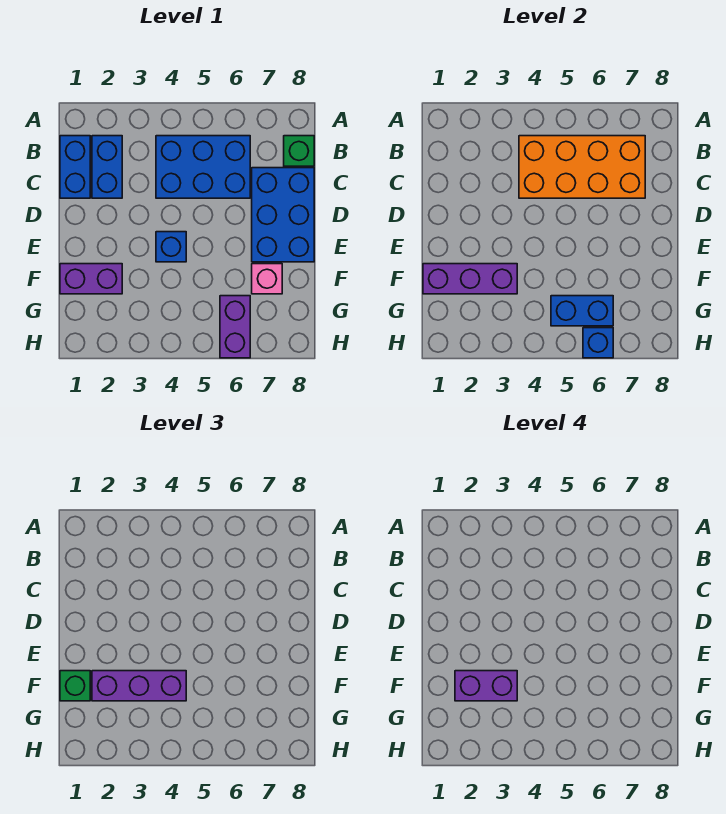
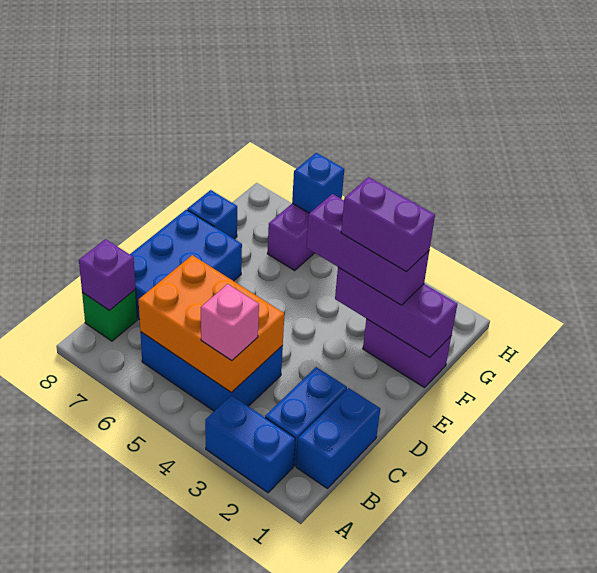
orange brick B4:C7 level 2 -> orange brick B4:C6 level 2
none -> purple brick B8 level 2
blue brick E4 level 1 -> blue brick F8 level 1
green brick F1 level 3 -> none
pink brick F7 level 1 -> pink brick B4 level 3
blue brick G5:G6 level 2 -> blue brick A2:A3 level 1

